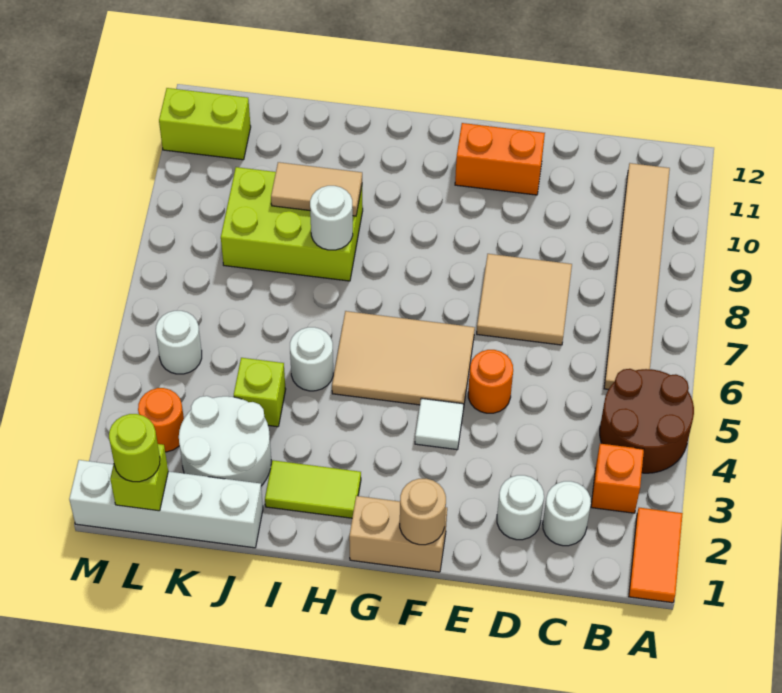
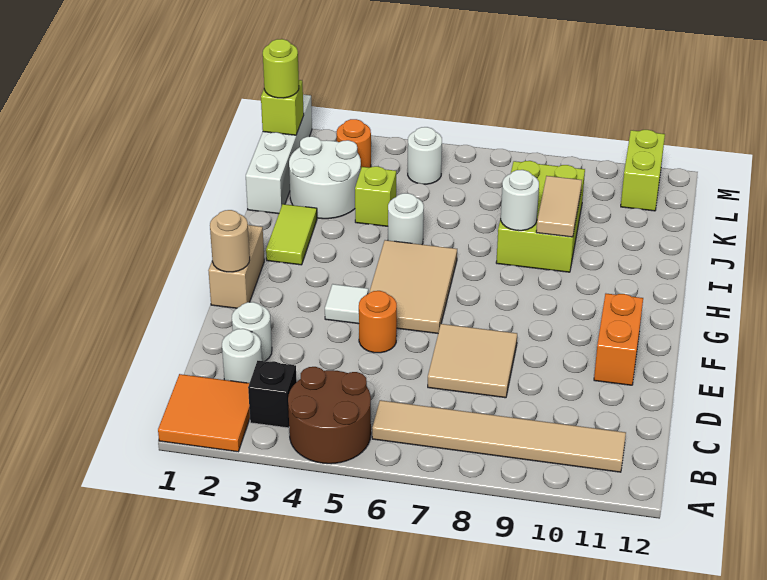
orange tile A1:A2 level 1 -> orange tile A1:B2 level 1
orange brick B3 level 1 -> black brick B3 level 1

